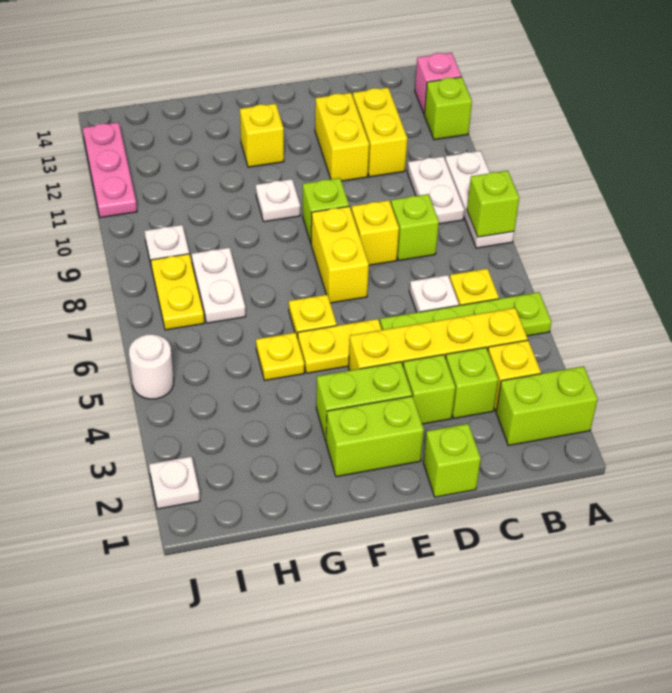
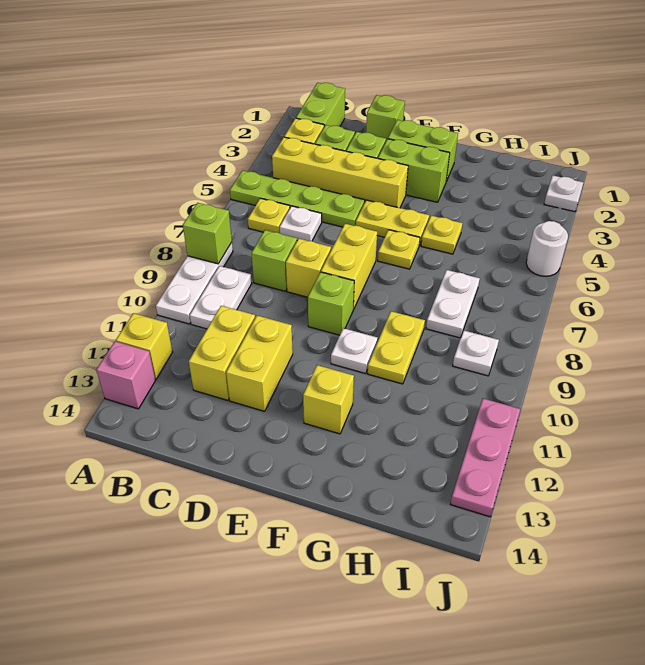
lime brick A2:B2 level 1 -> lime brick B1:B2 level 1
lime brick A12 level 1 -> yellow brick A12 level 1
yellow plate I7:I8 level 1 -> yellow plate G9:G10 level 1

